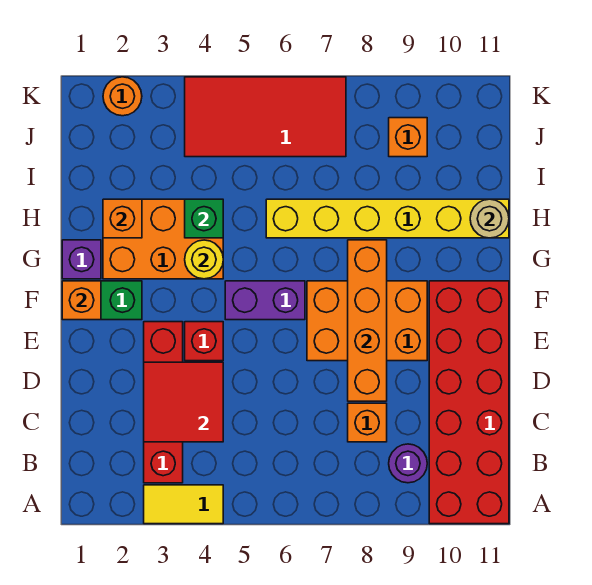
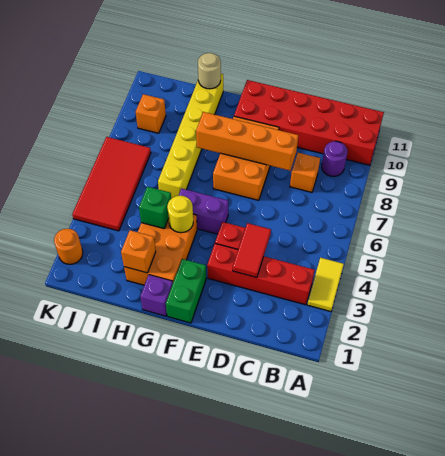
red tile C3:D4 level 2 -> red tile D3:D4 level 2
orange brick F1 level 2 -> none
purple brick F5:F6 level 1 -> purple brick F5:G5 level 1

